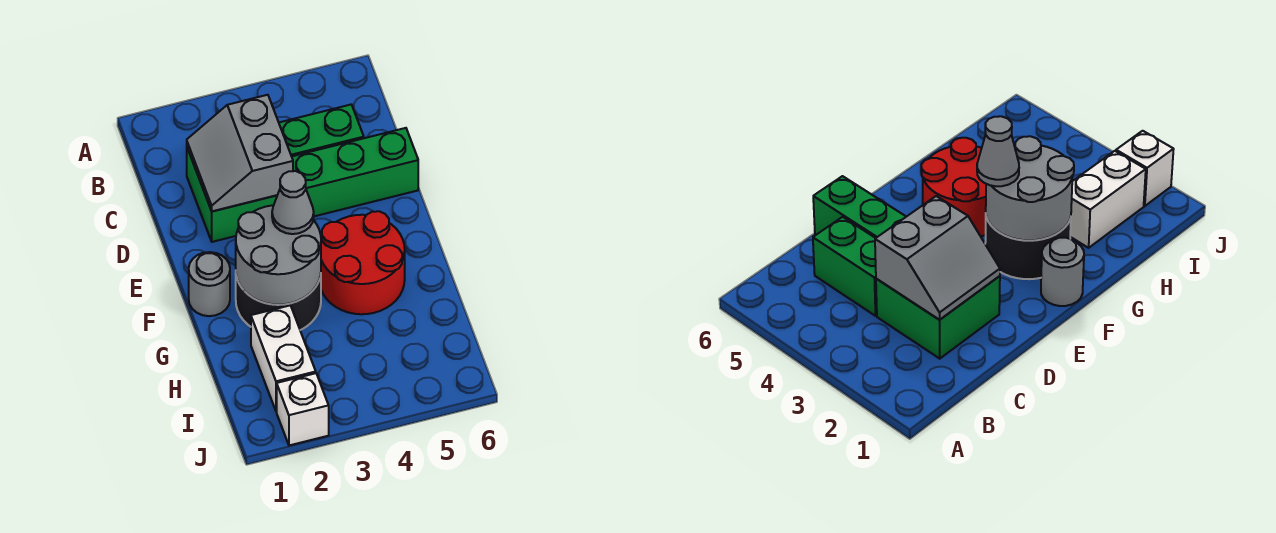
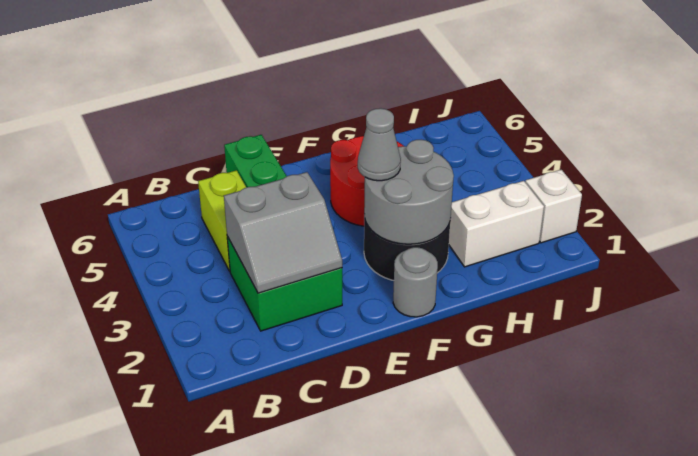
green brick C4:C5 level 1 -> lime brick C4:C5 level 1

